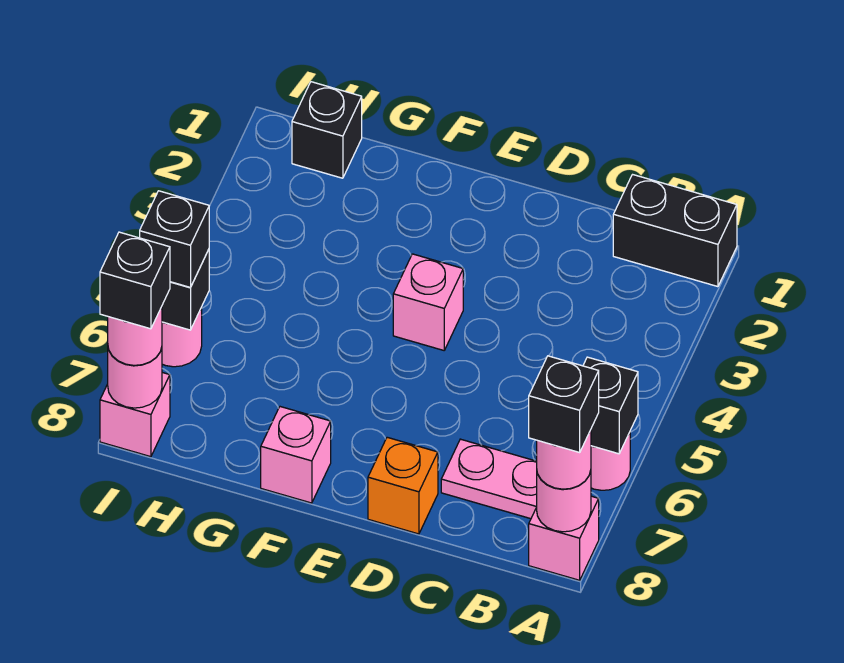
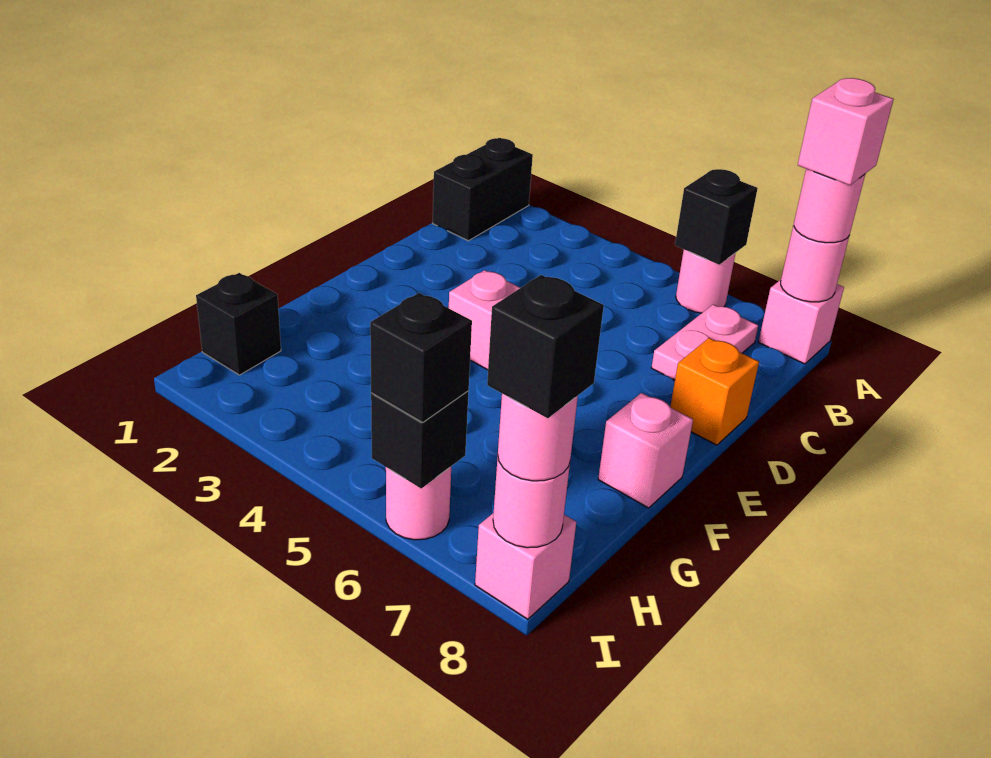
black brick A8 level 4 -> pink brick A8 level 4

